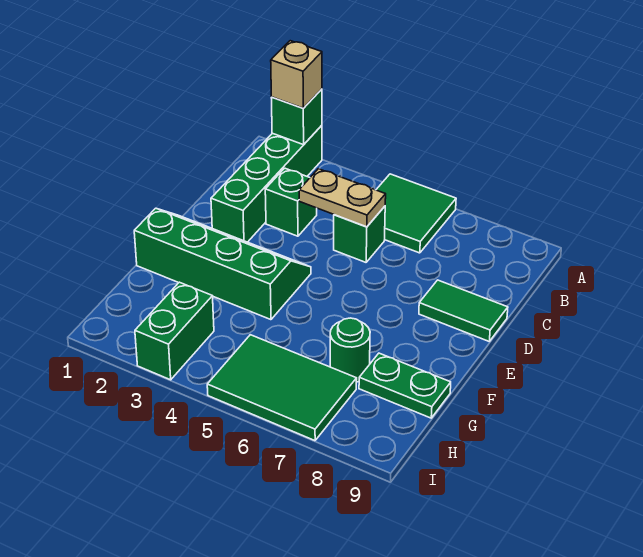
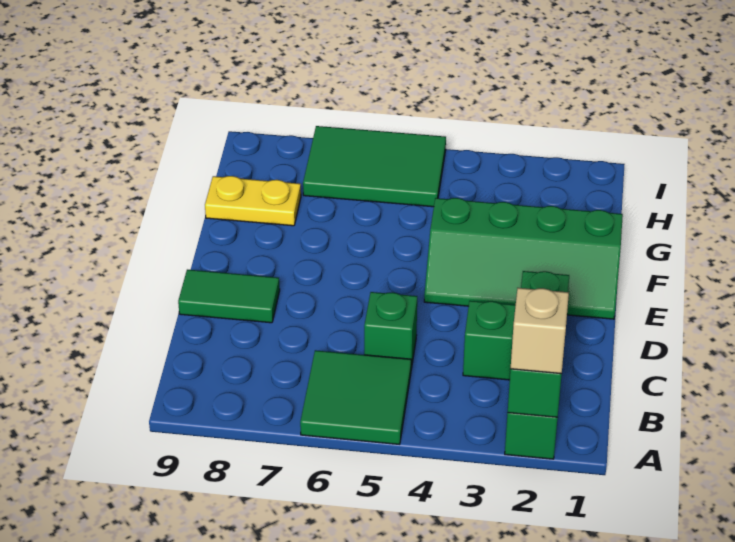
tan plate C4:C5 level 2 -> none
green round brick G7 level 1 -> none
green plate G8:G9 level 1 -> yellow plate G8:G9 level 1
green brick H3:I3 level 1 -> none

